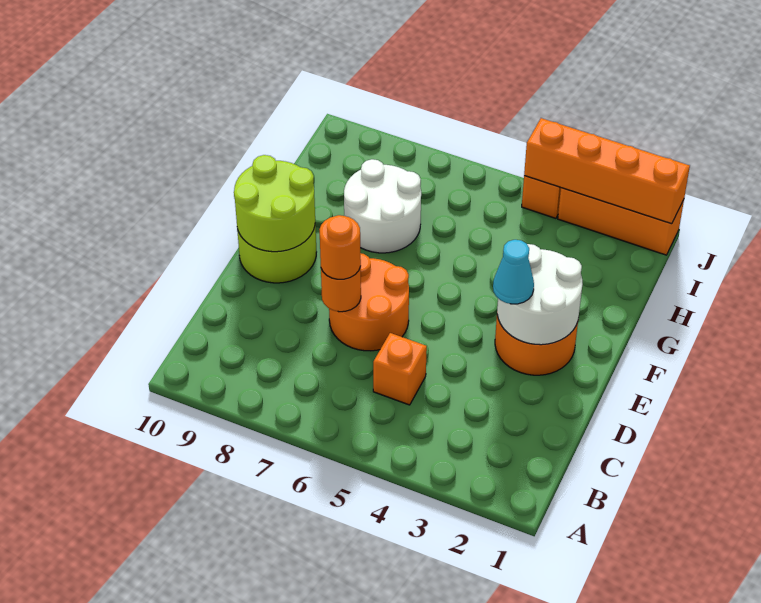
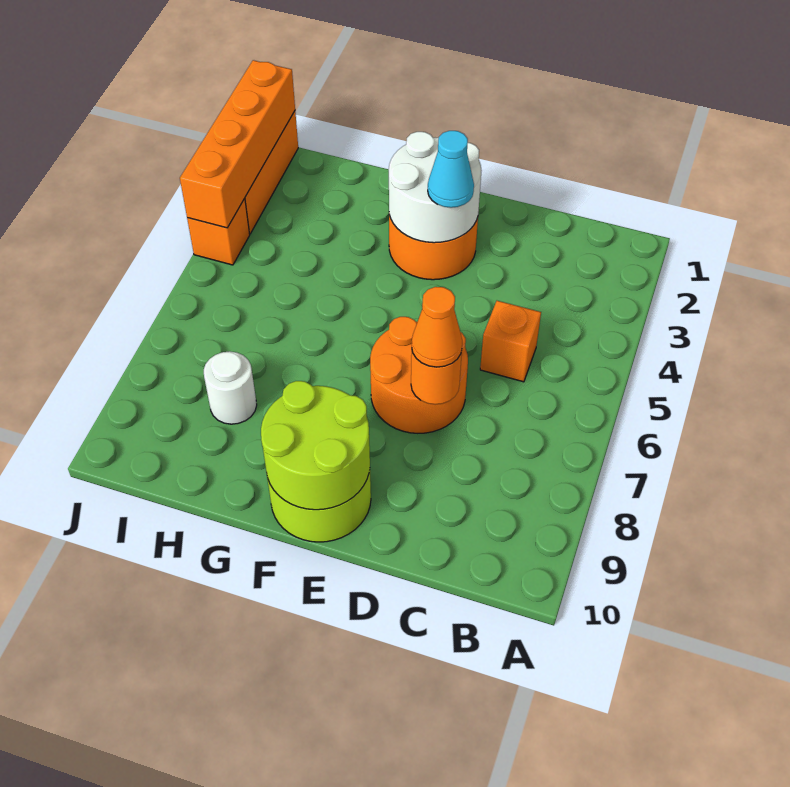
orange round brick D7 level 3 -> orange cone D7 level 3
white round brick G7:H8 level 1 -> white round brick H8 level 1

